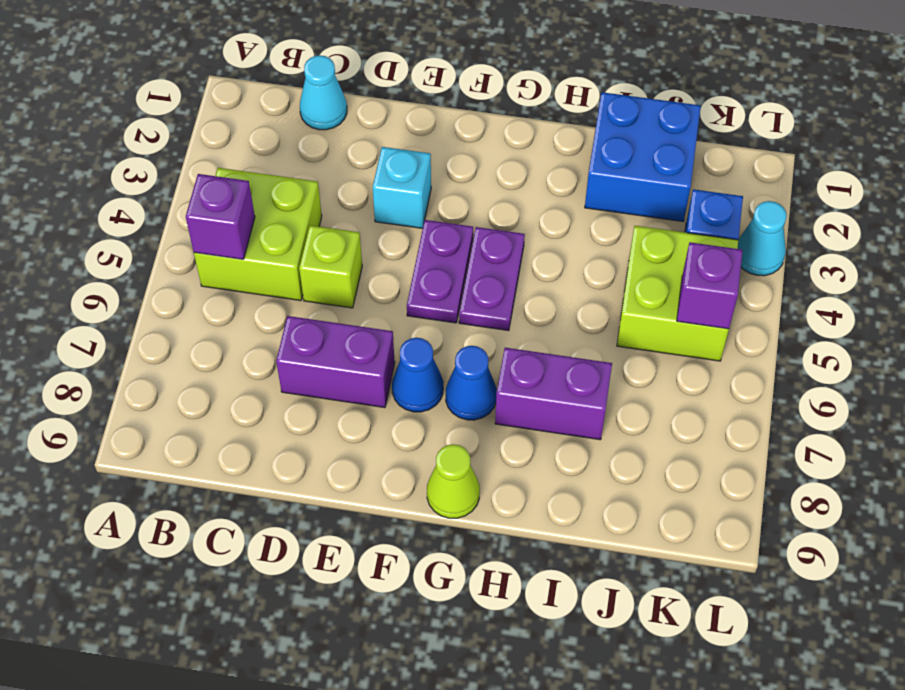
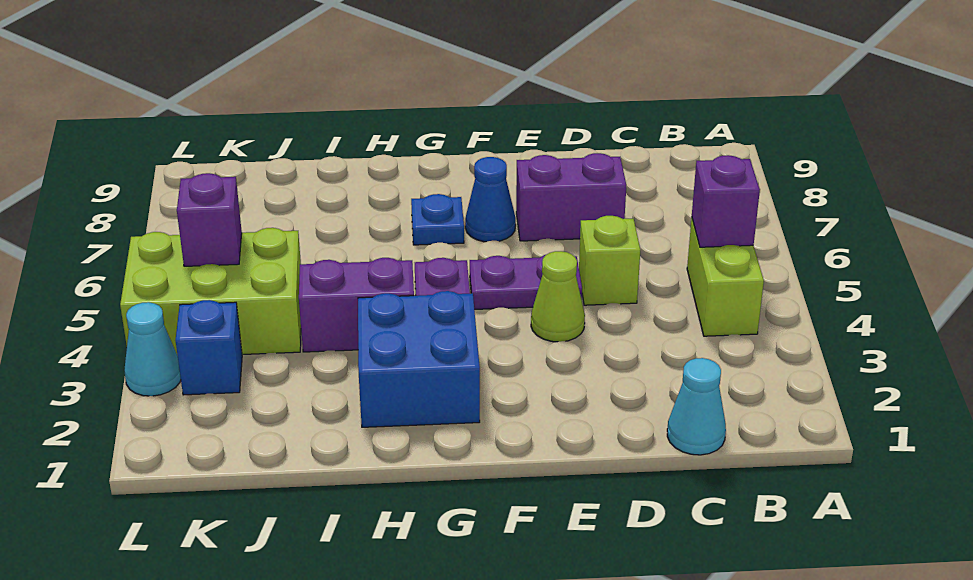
lime brick B4:C5 level 1 -> lime brick B4:B5 level 1
cyan brick E3 level 1 -> none
purple plate F4:F5 level 1 -> purple plate E5:F5 level 1
blue cone G7 level 1 -> blue plate G7 level 1
lime cone G9 level 1 -> lime cone E4 level 1
purple brick H7:I7 level 1 -> purple brick H4:I4 level 1
blue brick I1:J2 level 1 -> blue brick G2:H3 level 1
lime brick J4:K5 level 1 -> lime brick J4:L5 level 1

